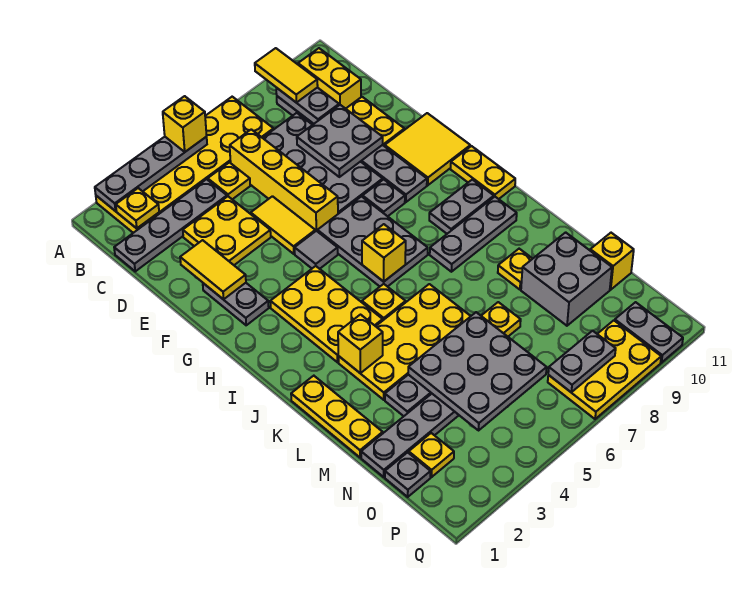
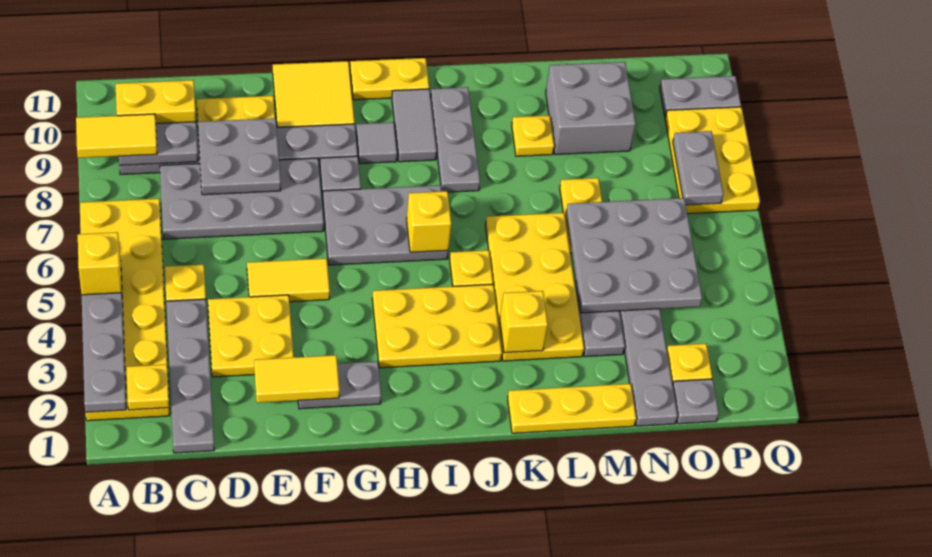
yellow brick C6:F6 level 1 -> none
grey tile G5 level 1 -> grey tile H9 level 1
grey plate I9:I10 level 1 -> grey tile I9:I10 level 1
yellow brick N11 level 1 -> none

